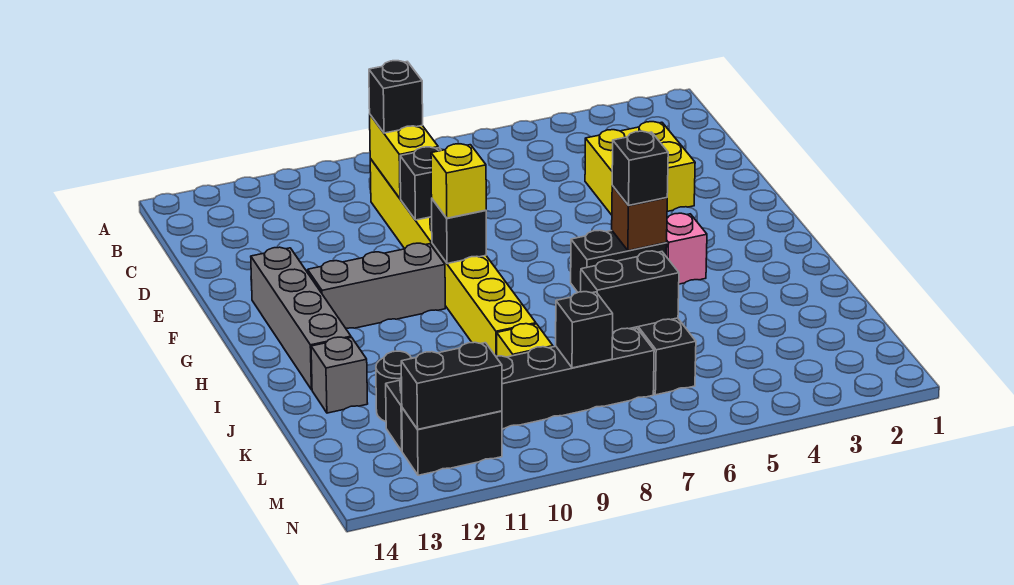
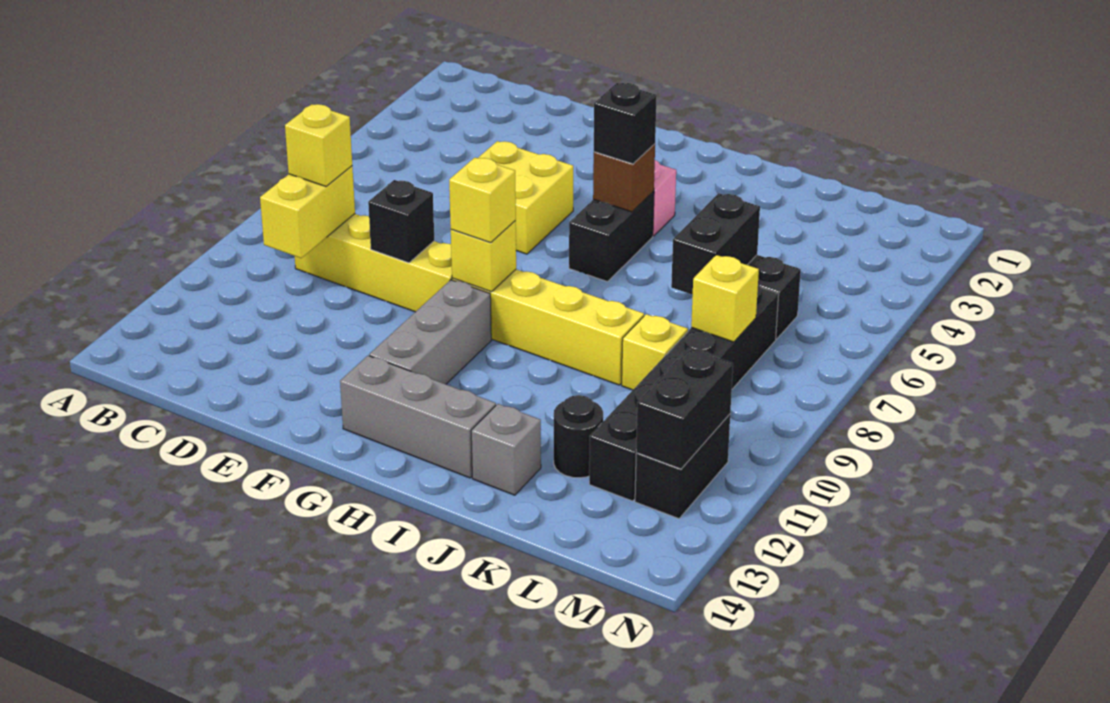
yellow brick C9:D9 level 2 -> yellow brick C9:C10 level 2
black brick C9 level 3 -> yellow brick C9 level 3
yellow brick D3:E4 level 1 -> yellow brick E5:F6 level 1
grey brick F13:I13 level 1 -> grey brick G13:I13 level 1
black brick G9 level 2 -> yellow brick G9 level 2
black brick L8 level 2 -> yellow brick L8 level 2

